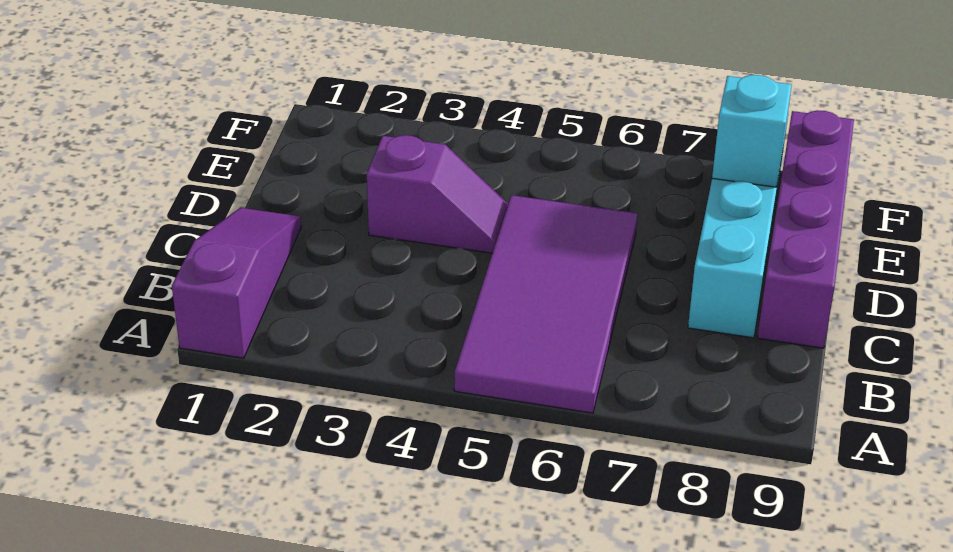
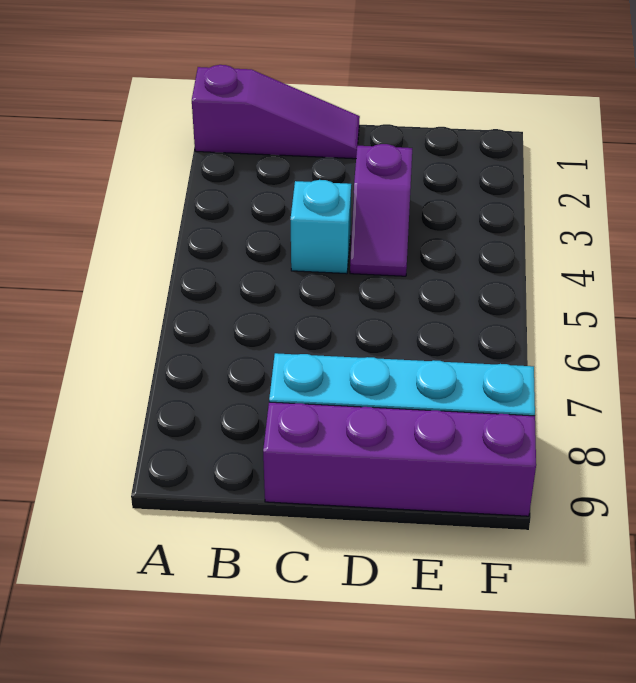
purple tile A5:D6 level 1 -> none
cyan brick E8 level 2 -> cyan brick C4 level 1

